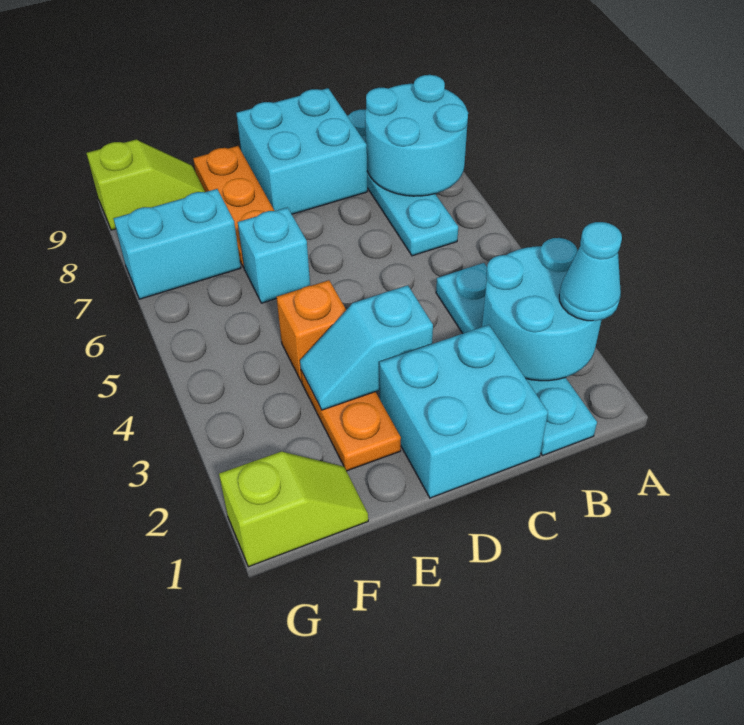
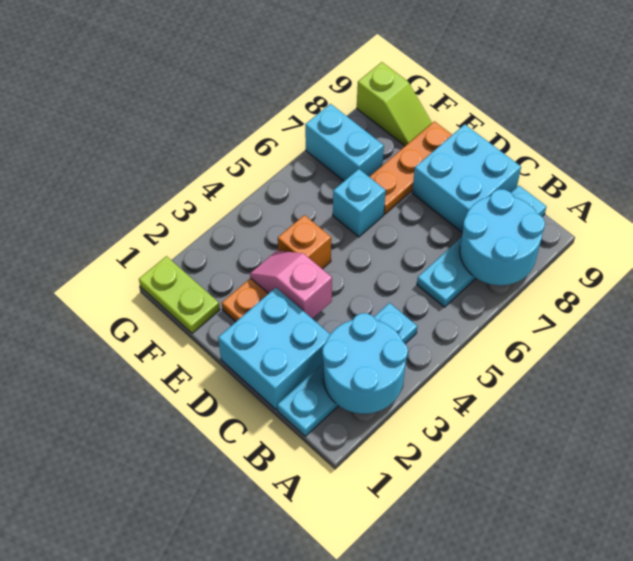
cyan cone A2 level 3 -> none
cyan slope D3:E3 level 2 top D -> pink slope D3:E3 level 2 top D
lime slope F1:G1 level 1 top G -> lime plate F1:G1 level 1

